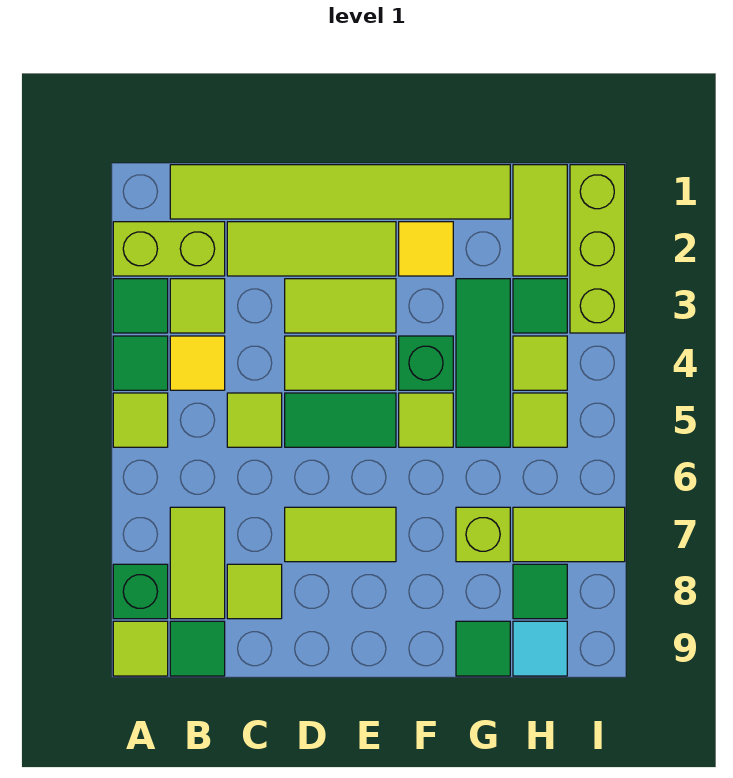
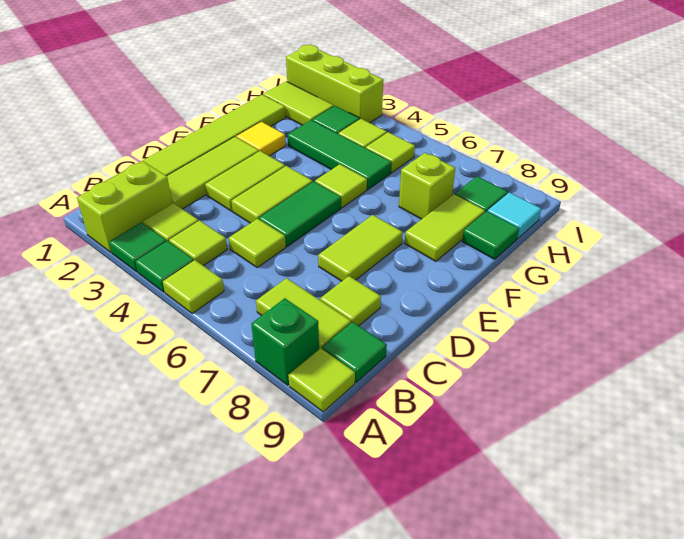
yellow tile B4 level 1 -> lime tile B4 level 1
green brick F4 level 1 -> none
lime tile H7:I7 level 1 -> lime tile F8:G8 level 1

